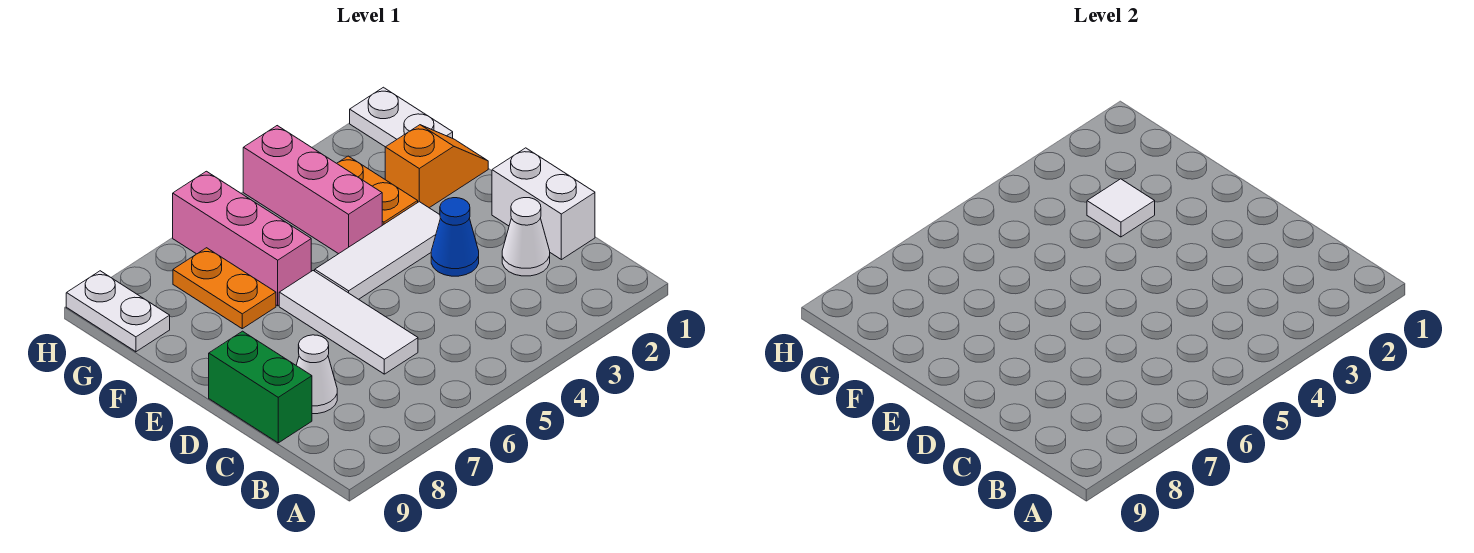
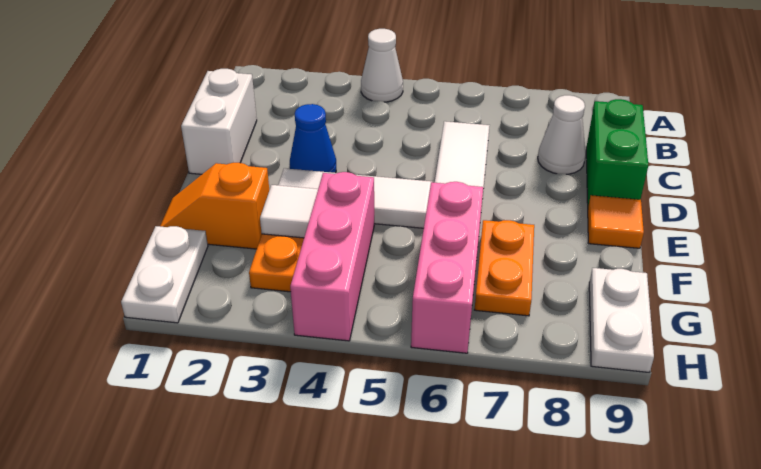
white cone C2 level 1 -> white cone A4 level 1
none -> orange tile E9 level 1

